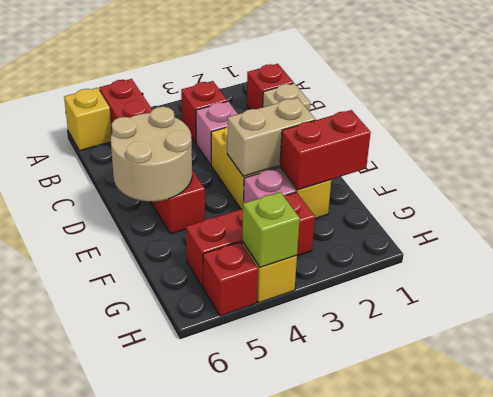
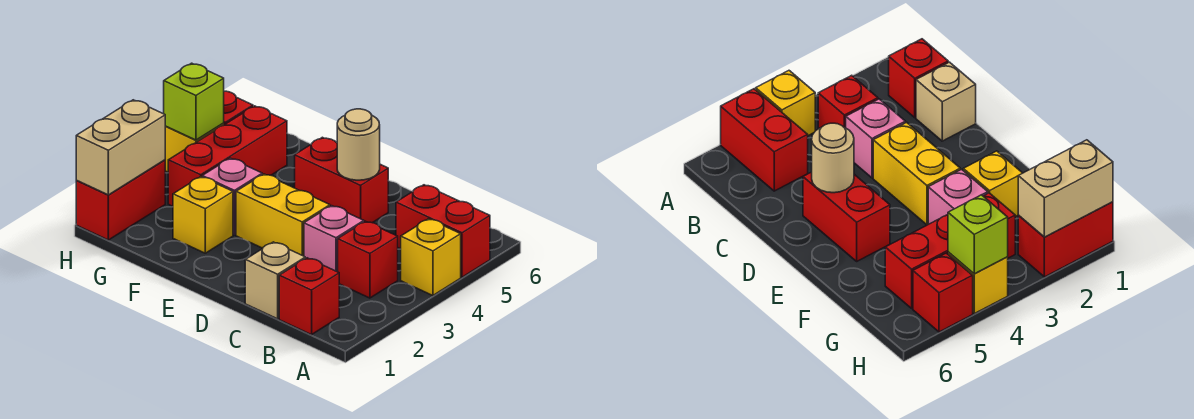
yellow brick A6 level 1 -> yellow brick A4 level 1
tan round brick D5:E6 level 2 -> tan round brick D5 level 2
tan brick E2:E3 level 2 -> tan brick H1:H2 level 2
red brick F1:F2 level 2 -> red brick H1:H2 level 1

